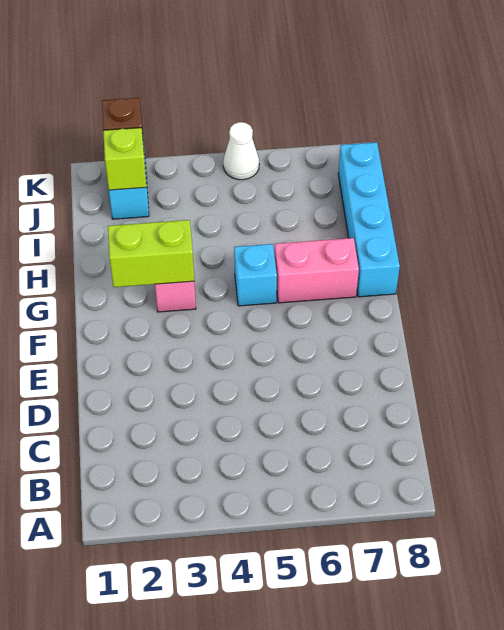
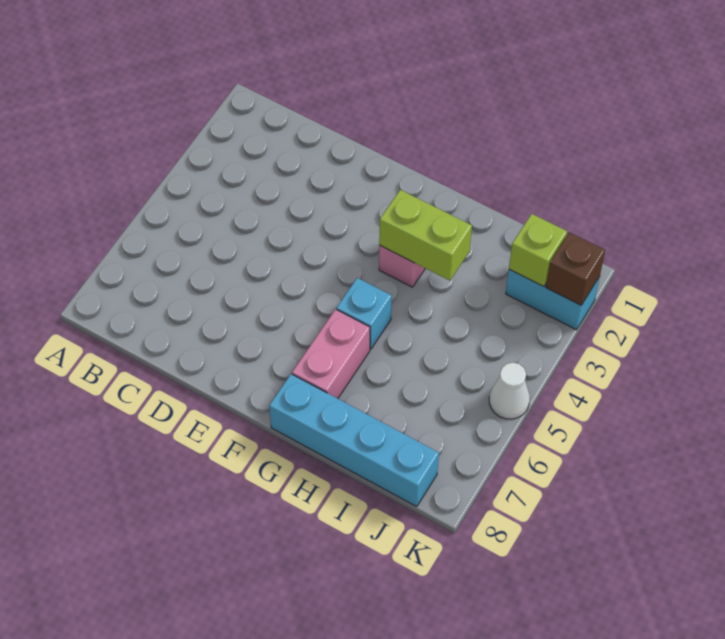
lime brick G2:G3 level 2 -> lime brick G3:H3 level 2

